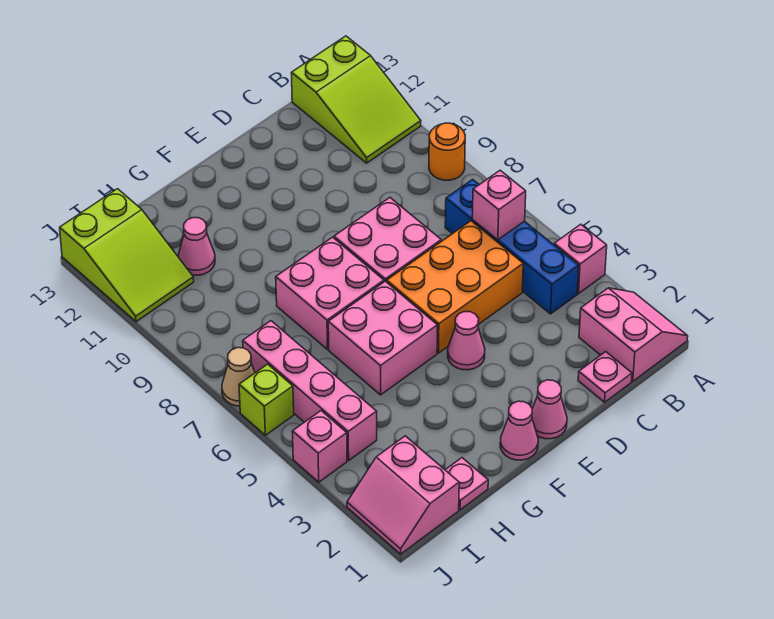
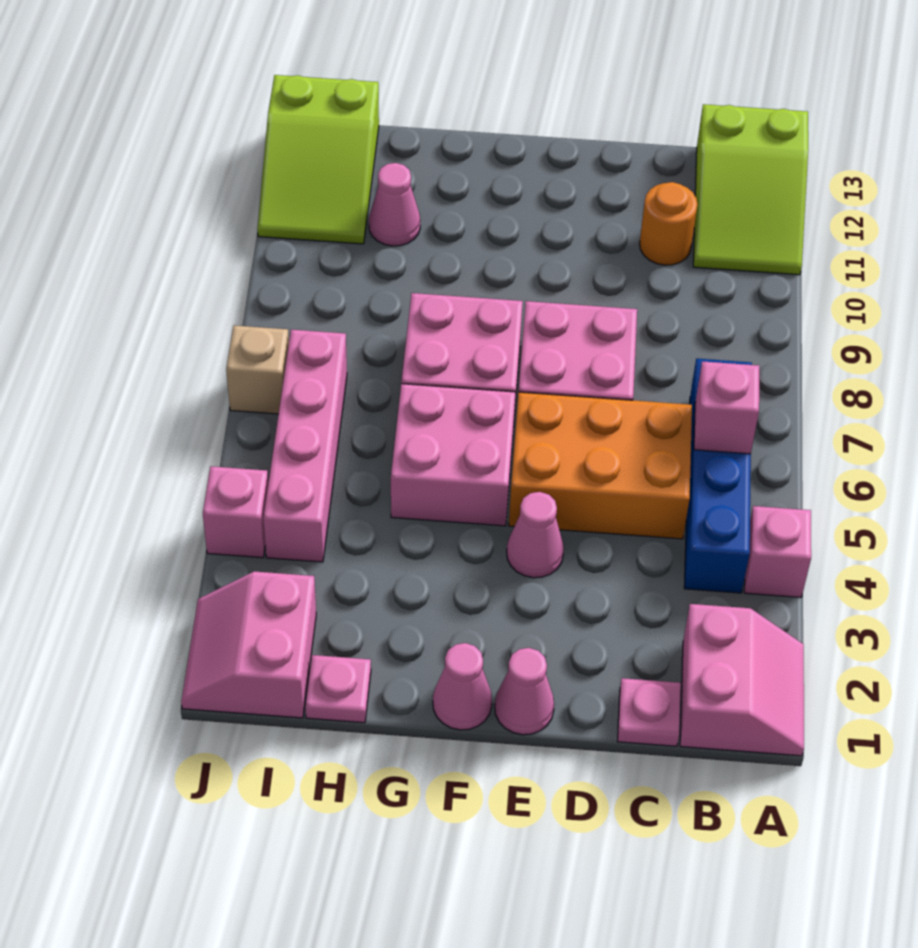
orange round brick A9 level 1 -> orange round brick C11 level 1
lime brick J6 level 1 -> none
tan cone J7 level 1 -> tan brick J7 level 1

